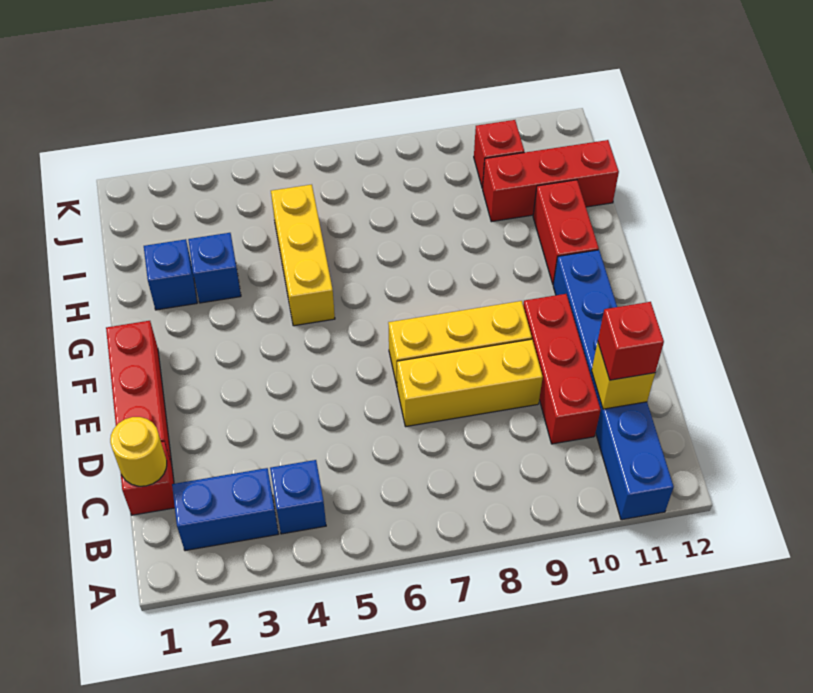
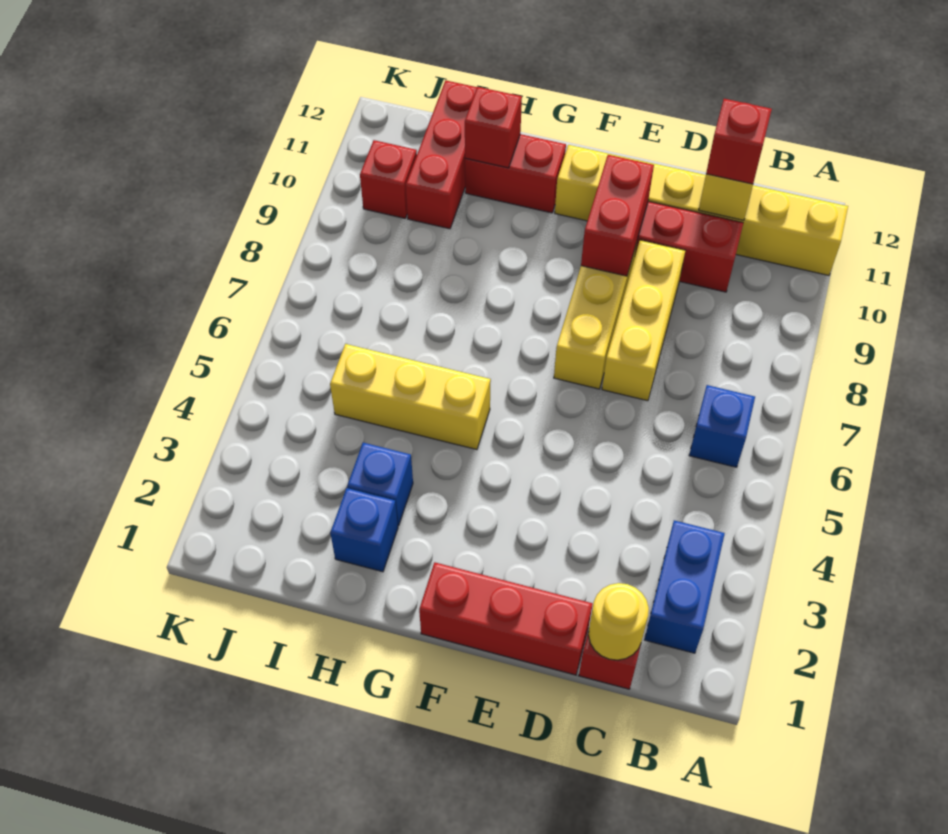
blue brick A11:F11 level 1 -> yellow brick A11:F11 level 1
blue brick B4 level 1 -> blue brick B6 level 1
none -> red brick E9:E10 level 2
none -> red brick H11 level 2

